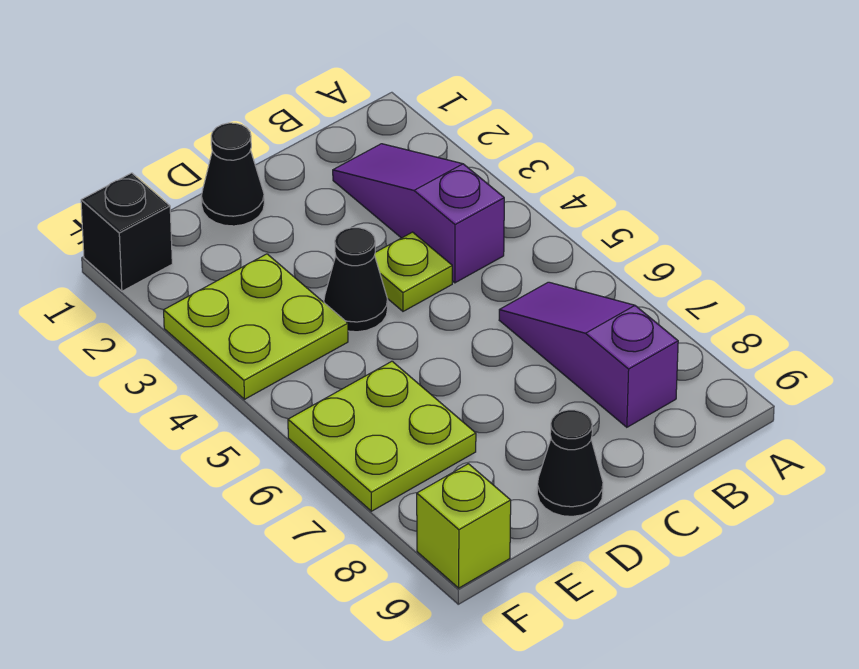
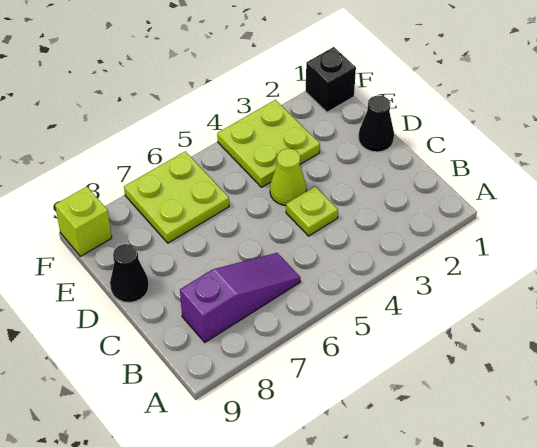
purple slope B2:B4 level 1 top 4 -> none
black cone D4 level 1 -> lime cone D4 level 1

